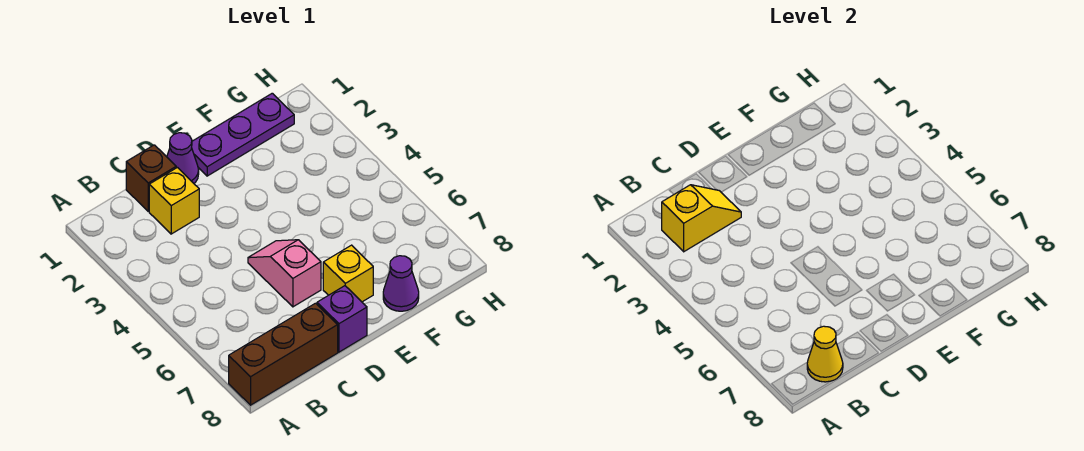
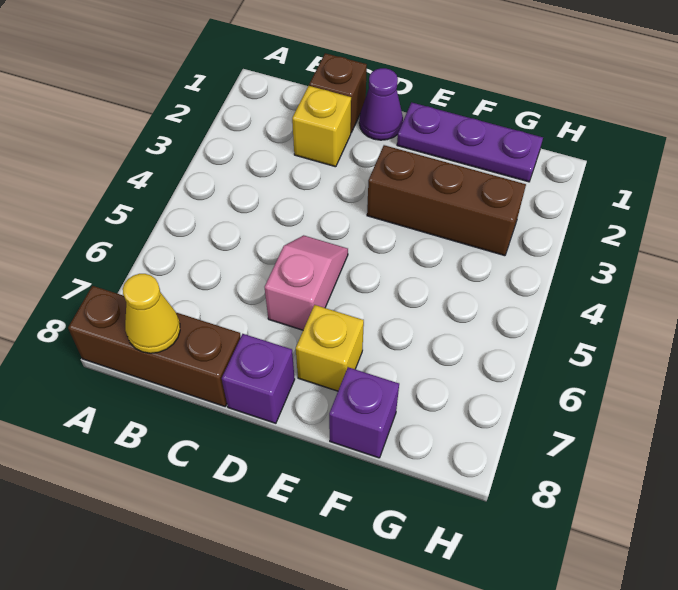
yellow slope B2:C2 level 2 top B -> none
none -> brown brick E3:G3 level 1
purple cone F8 level 1 -> purple brick F8 level 1

